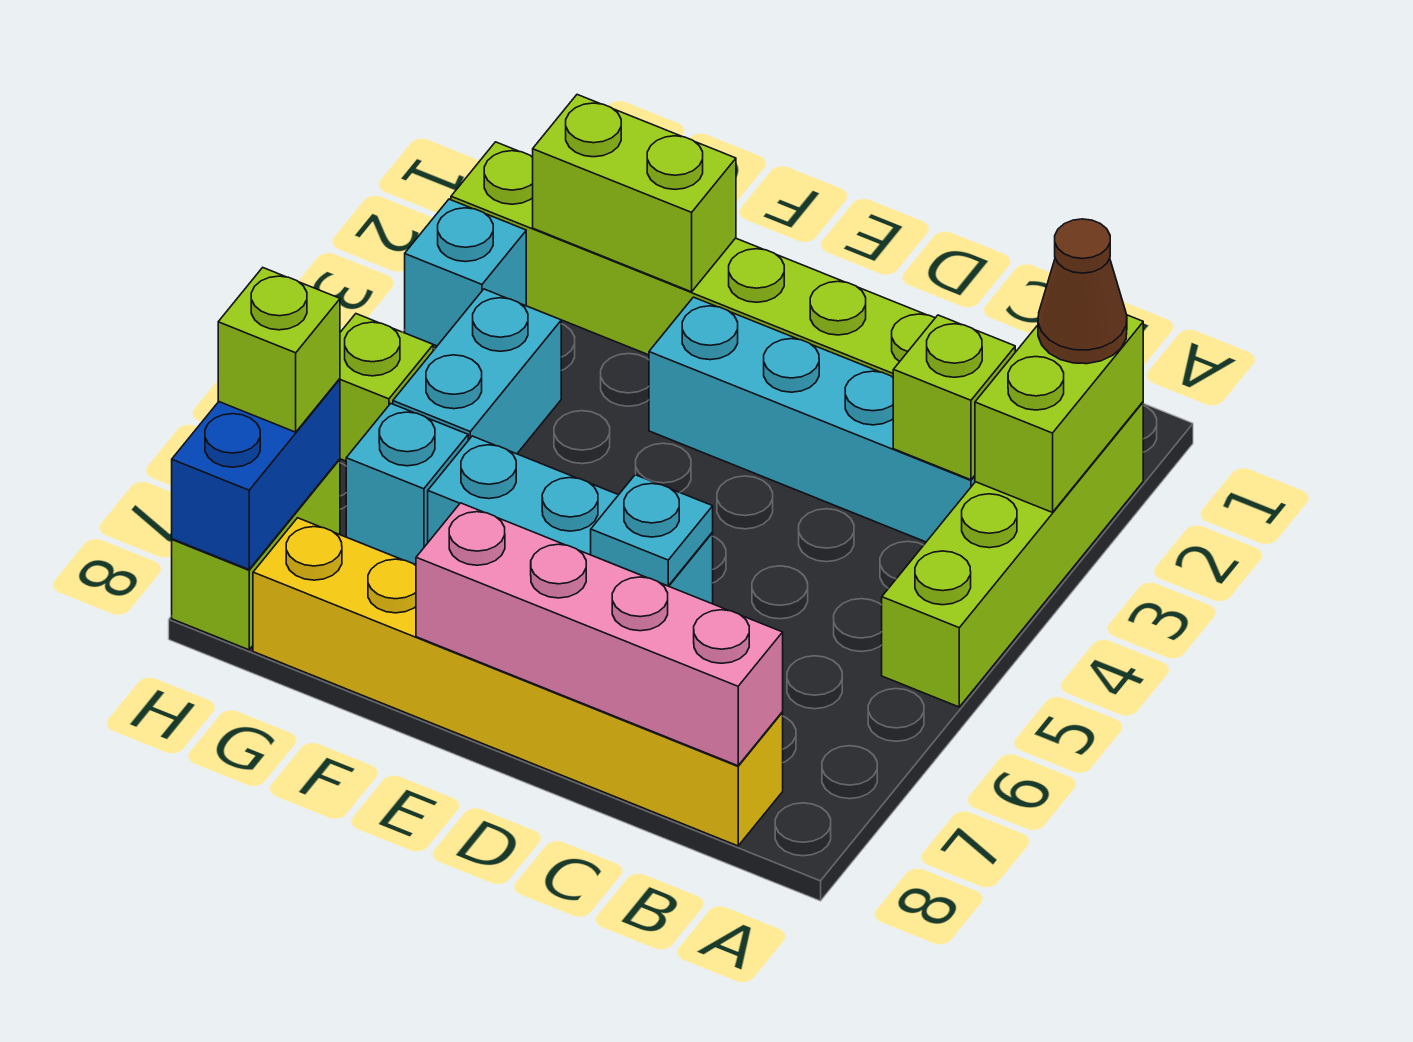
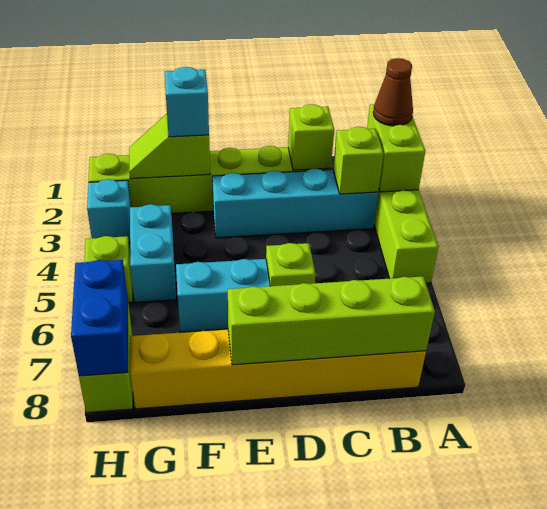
pink brick B8:E8 level 2 -> lime brick B8:E8 level 2
cyan plate D6 level 2 -> lime plate D6 level 2
lime brick F2:G2 level 2 -> lime slope F2:G2 level 2 top F
cyan brick G6 level 1 -> cyan brick F2 level 3
lime brick H7 level 3 -> lime brick C2 level 2

